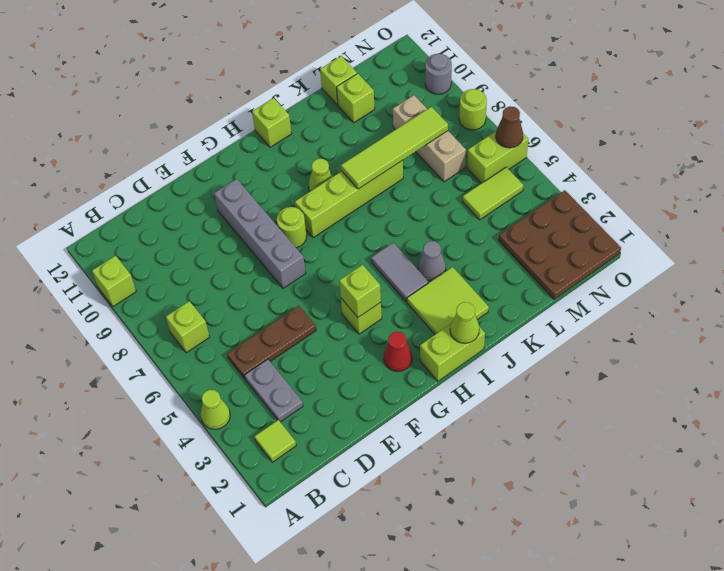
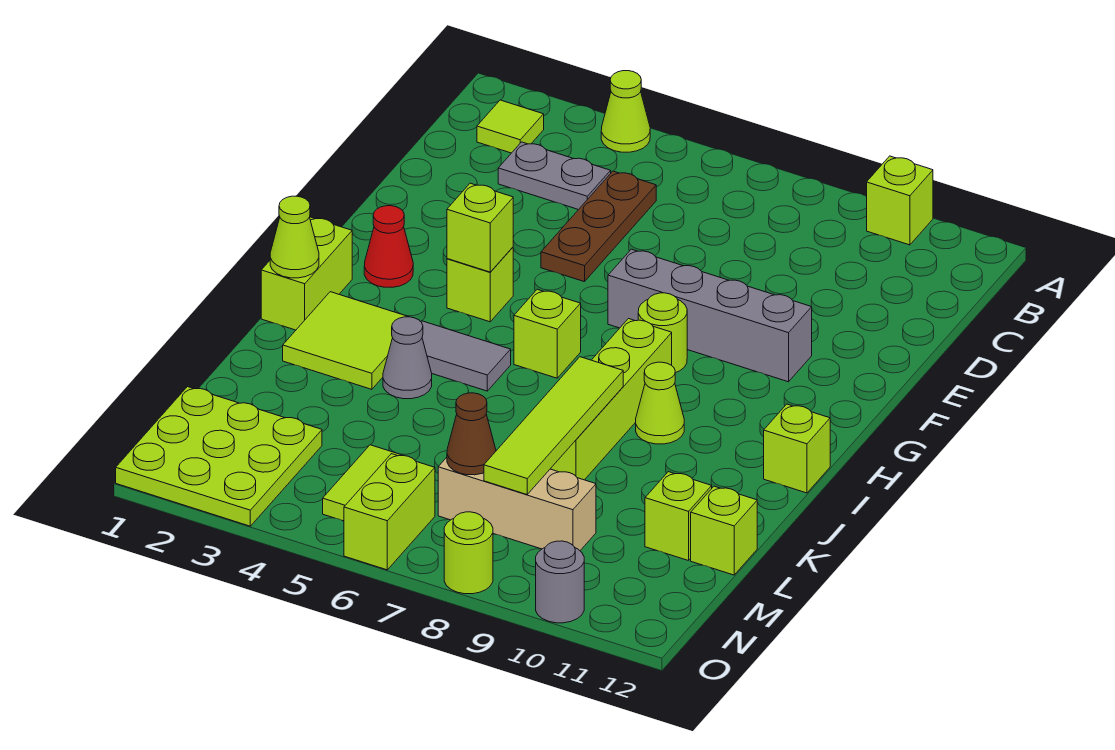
lime brick B7 level 1 -> lime brick H6 level 1
brown plate M1:O3 level 1 -> lime plate M1:O3 level 1
brown cone O6 level 2 -> brown cone M7 level 2

